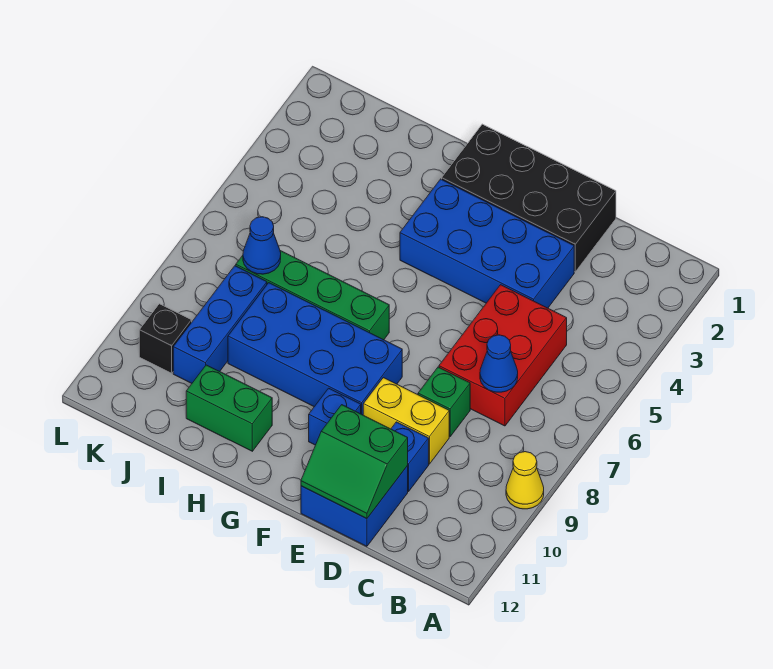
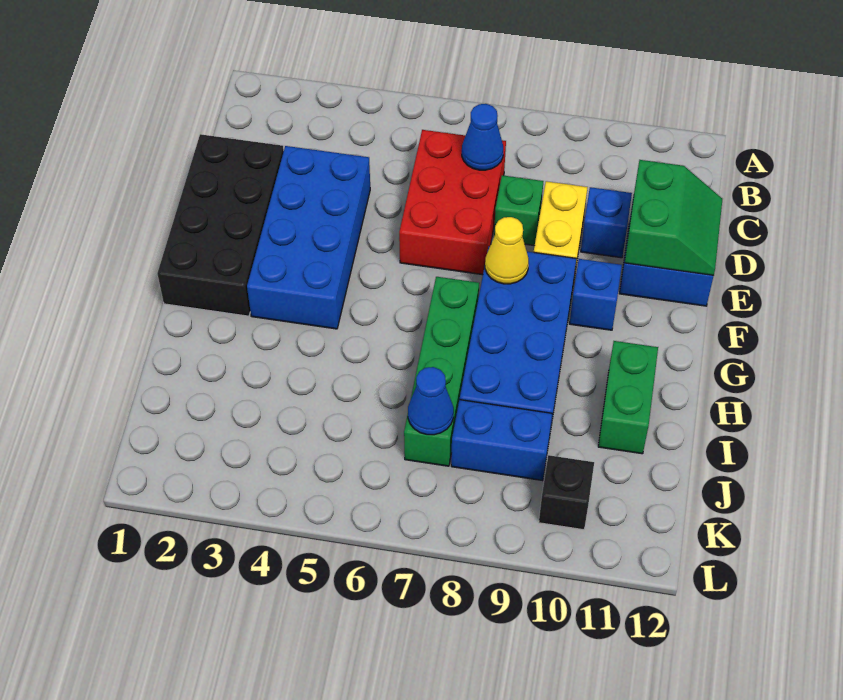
yellow cone A9 level 1 -> yellow cone F8 level 2
red brick C5:D7 level 1 -> red brick C6:E7 level 1
blue brick J8:J10 level 1 -> blue brick J8:J9 level 1

